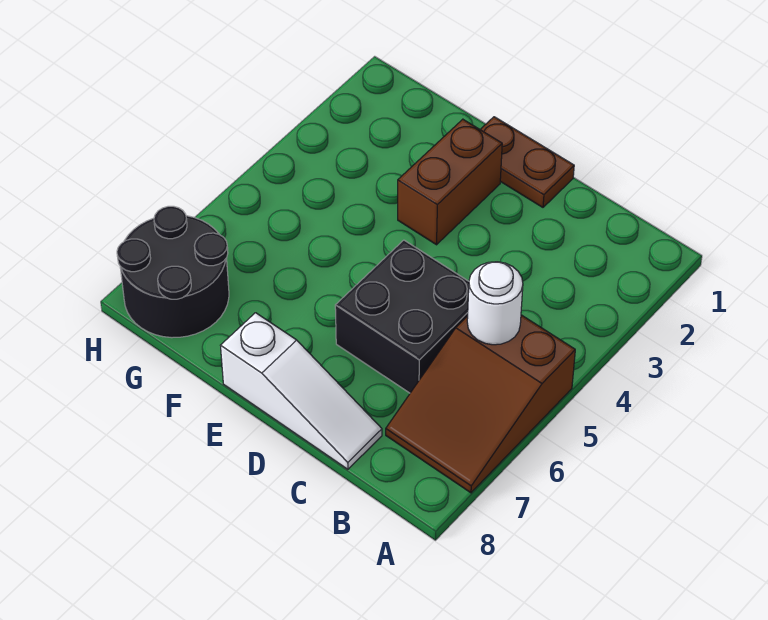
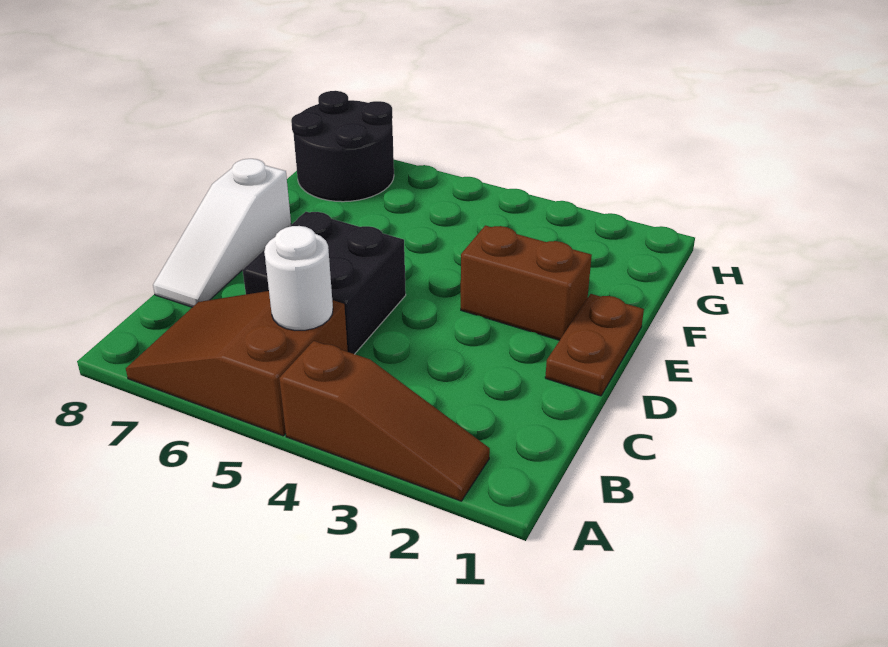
none -> brown slope A2:A4 level 1 top 4

